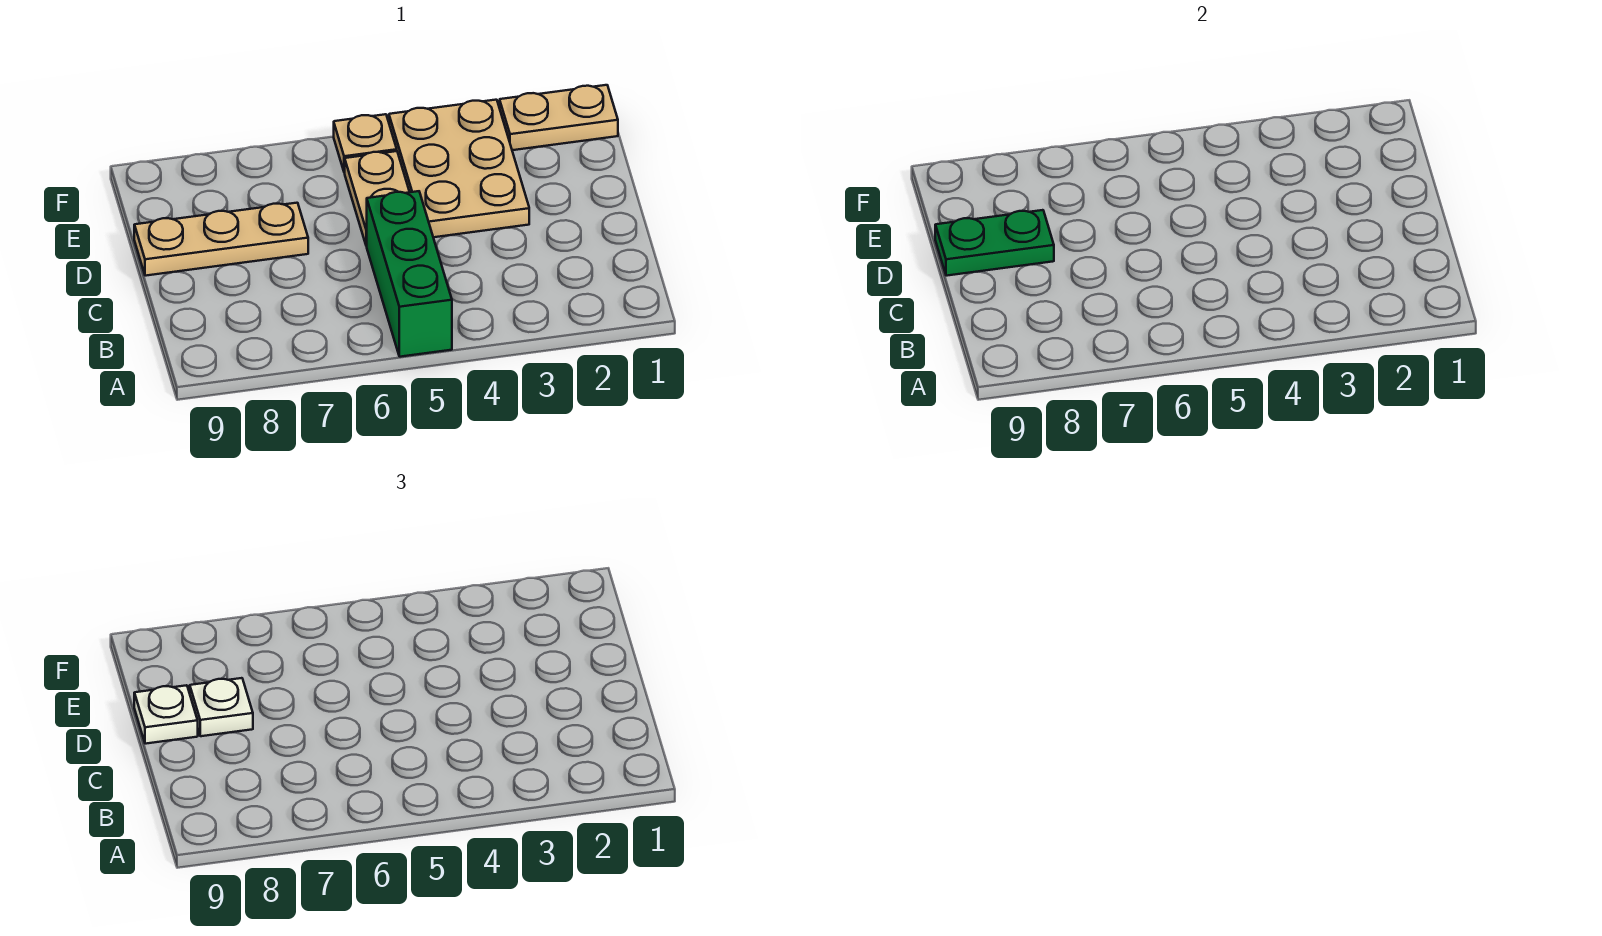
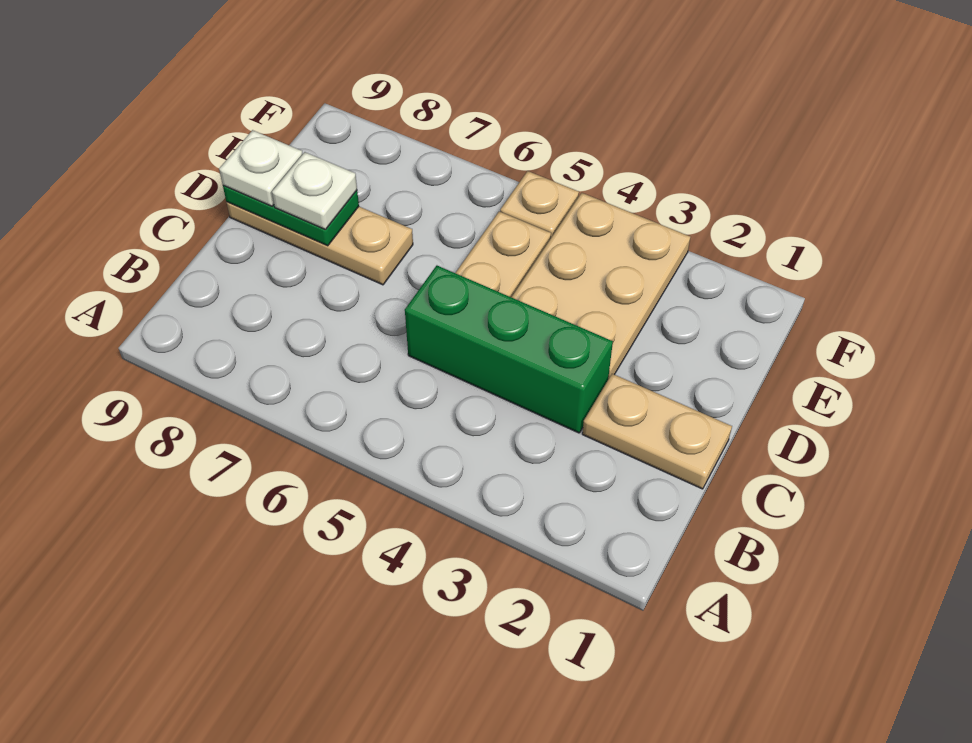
green brick A5:C5 level 1 -> green brick C3:C5 level 1
tan plate F1:F2 level 1 -> tan plate C1:C2 level 1

